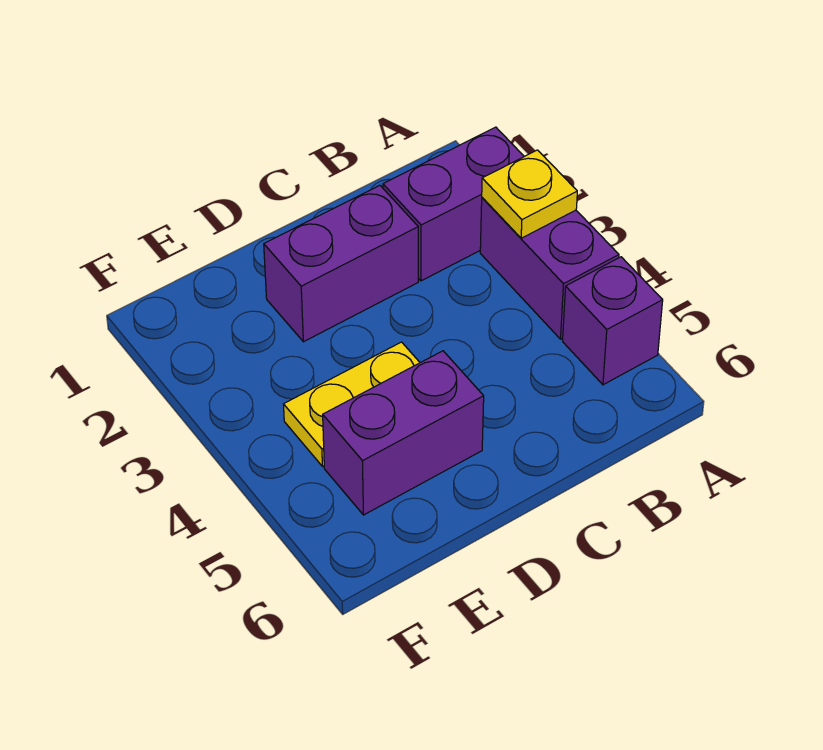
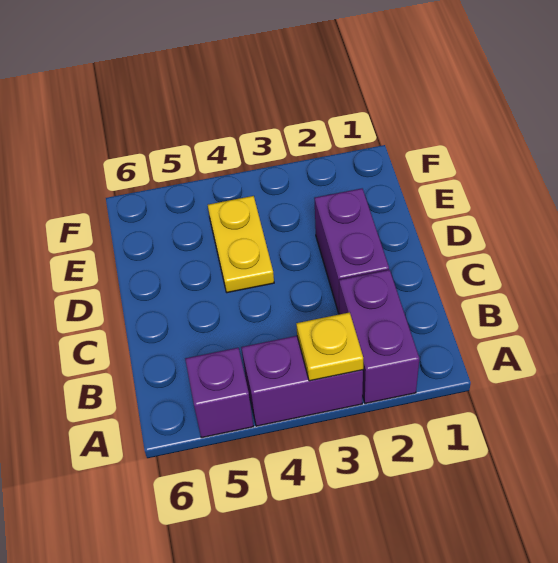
purple brick D5:E5 level 1 -> none

